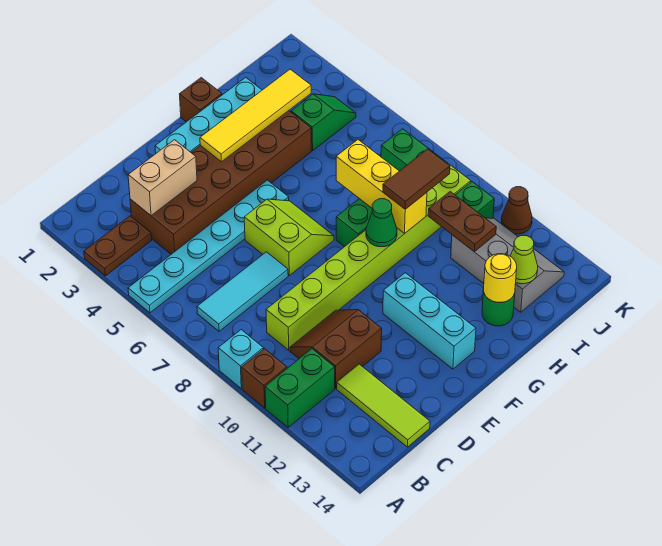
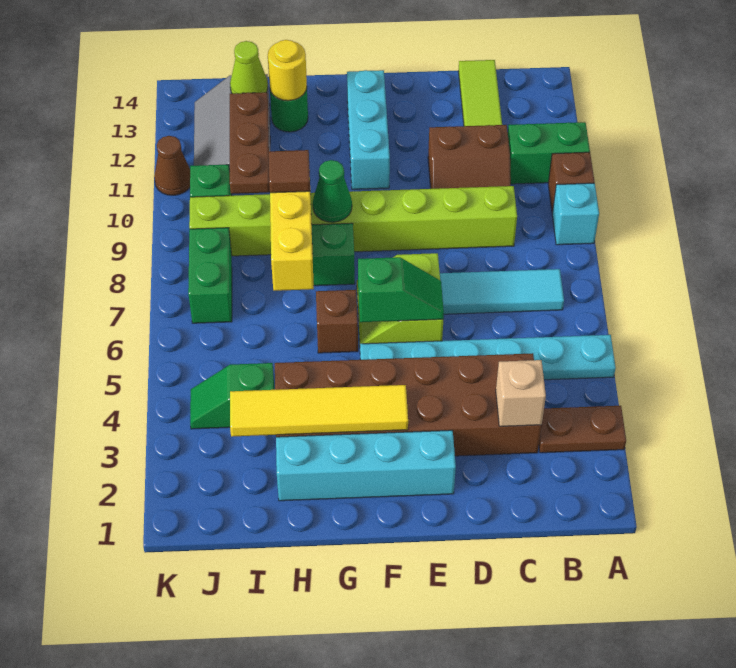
tan brick C3:D3 level 2 -> tan brick C3 level 2
none -> green slope E6:F6 level 2 top F
brown brick G1 level 1 -> brown brick G6 level 1
brown tile H9:I9 level 3 -> brown tile H9 level 3
brown plate I10:I11 level 2 -> brown plate I10:I12 level 2

